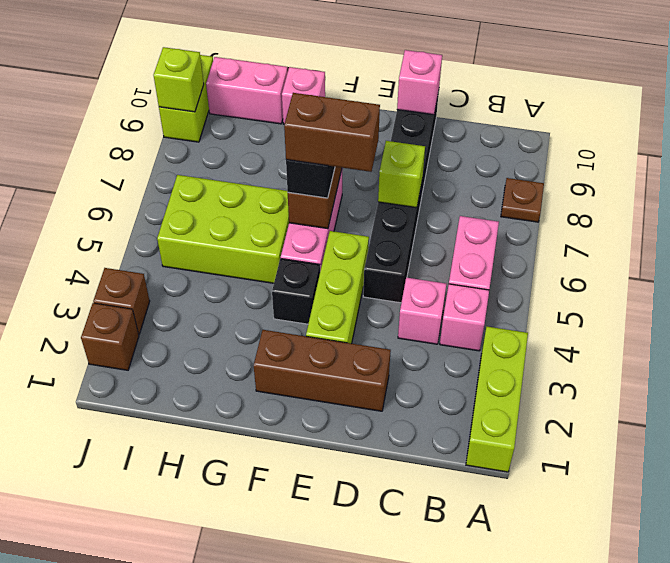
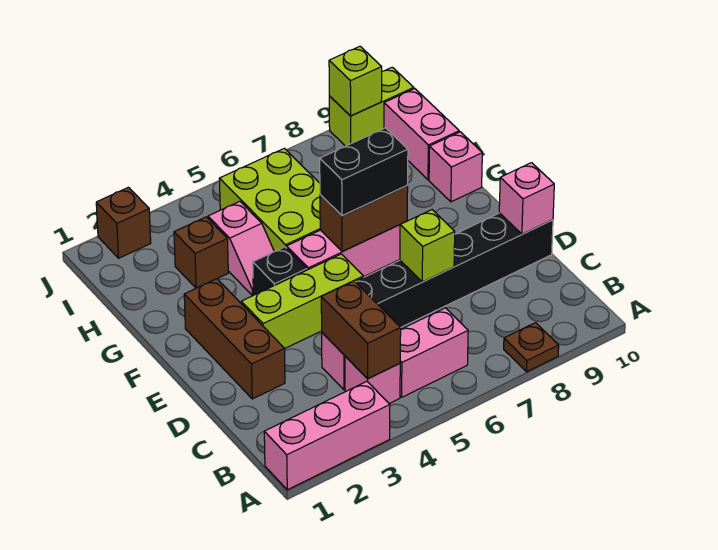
lime brick A1:A3 level 1 -> pink brick A1:A3 level 1
brown brick E6:F6 level 4 -> brown brick B4:C4 level 2
none -> pink slope G4:H4 level 1 top H
brown brick J3 level 1 -> brown brick H3 level 1

